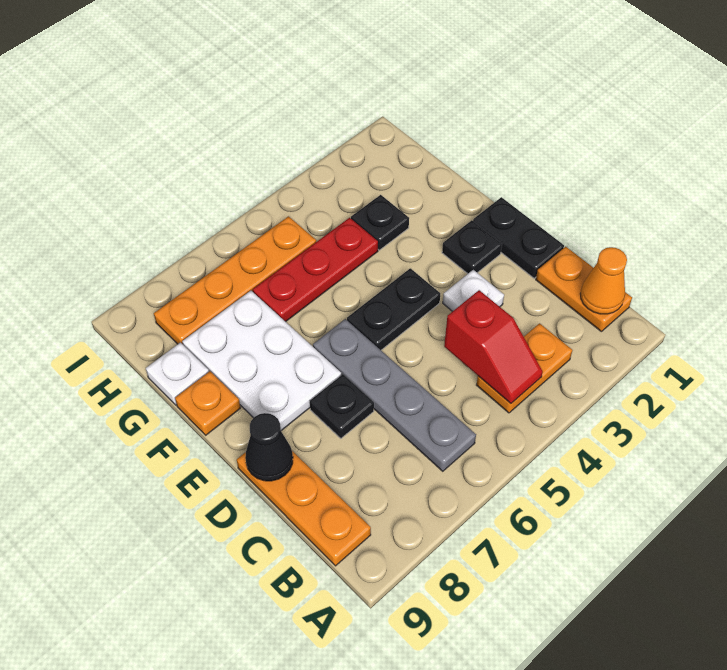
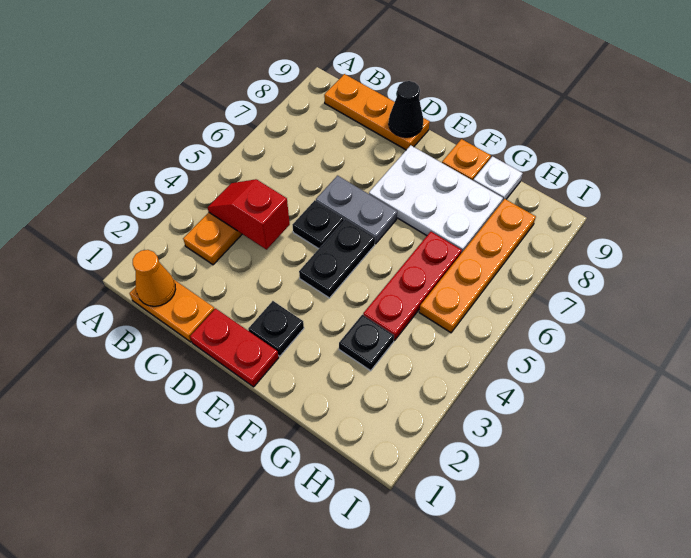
grey plate B6:E6 level 1 -> grey plate D6:E6 level 1
black plate D1:E1 level 1 -> red plate D1:E1 level 1
white plate D3 level 1 -> none
black plate D7 level 1 -> black plate D5 level 1

